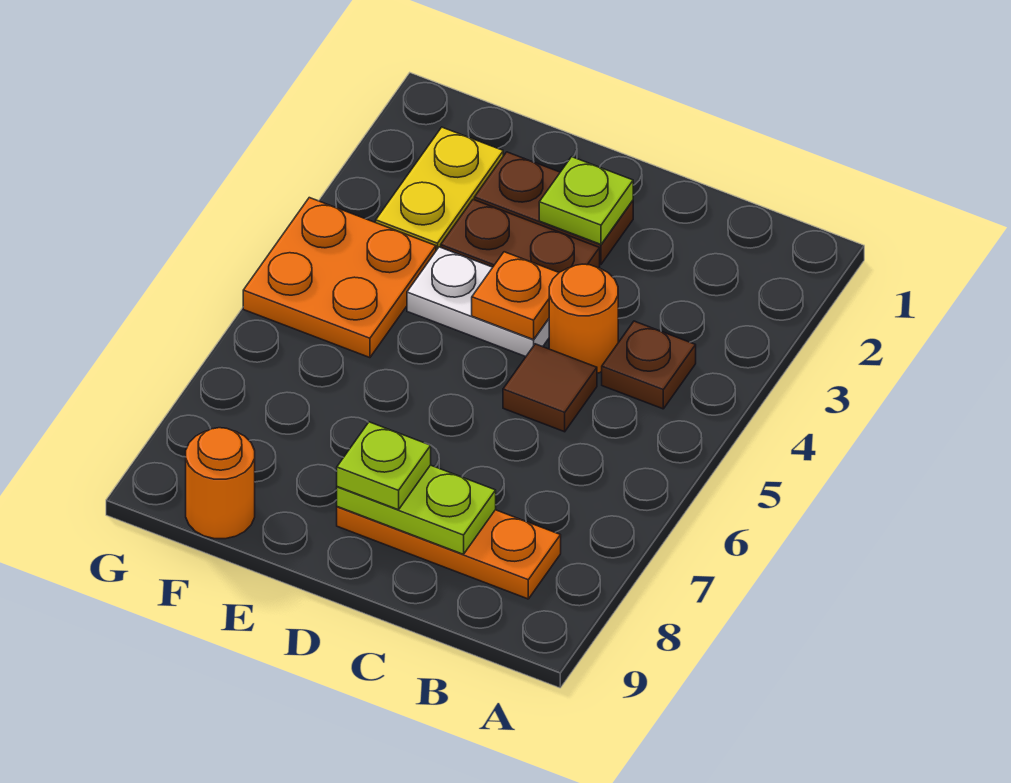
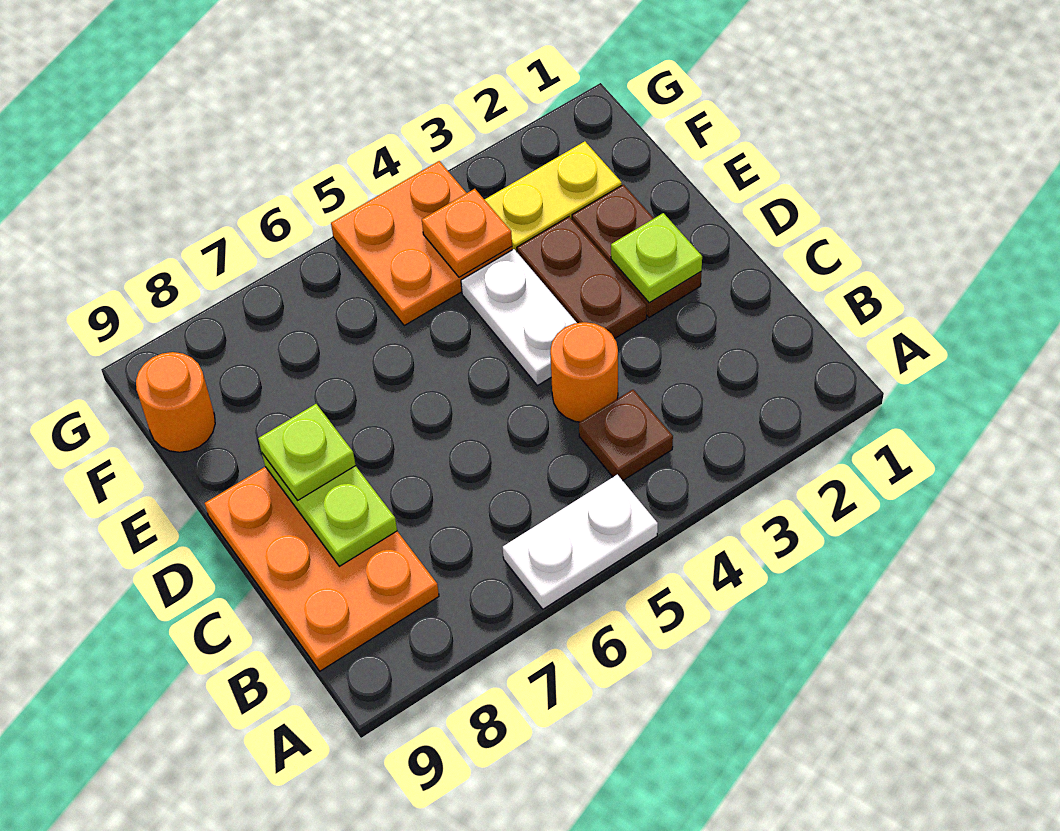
none -> white plate A5:A6 level 1
orange plate B8:D8 level 1 -> orange plate B8:D9 level 1
brown tile C5 level 1 -> none
orange plate D4 level 2 -> orange plate F4 level 2

